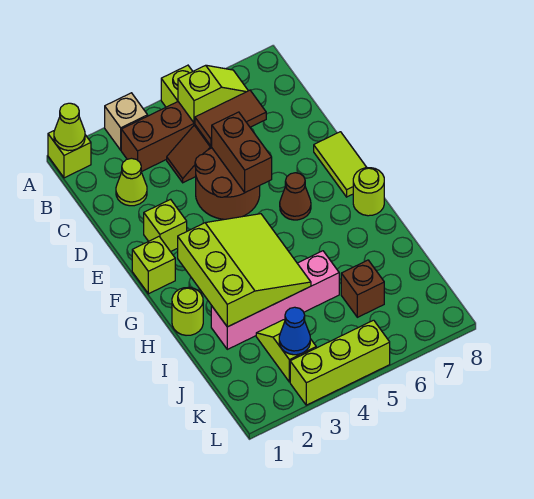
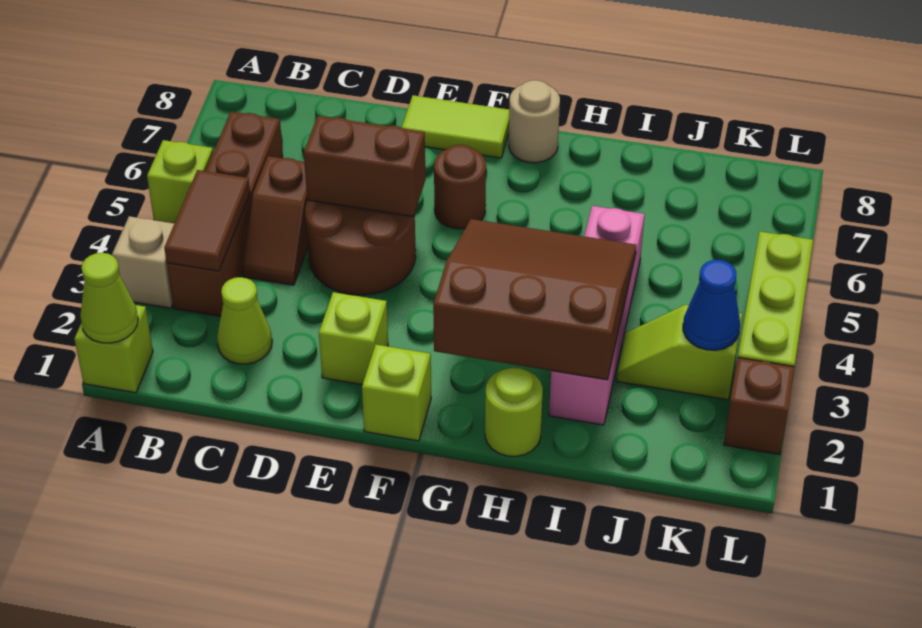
lime slope B5:B6 level 2 top 5 -> none
brown tile C5:C6 level 2 -> brown tile B3:B4 level 2
brown cone F6 level 1 -> brown round brick F6 level 1
lime slope G2:I4 level 2 top 2 -> brown slope G2:I4 level 2 top 2
lime round brick G8 level 1 -> tan round brick G8 level 1
brown brick J6 level 1 -> brown brick L2 level 1

